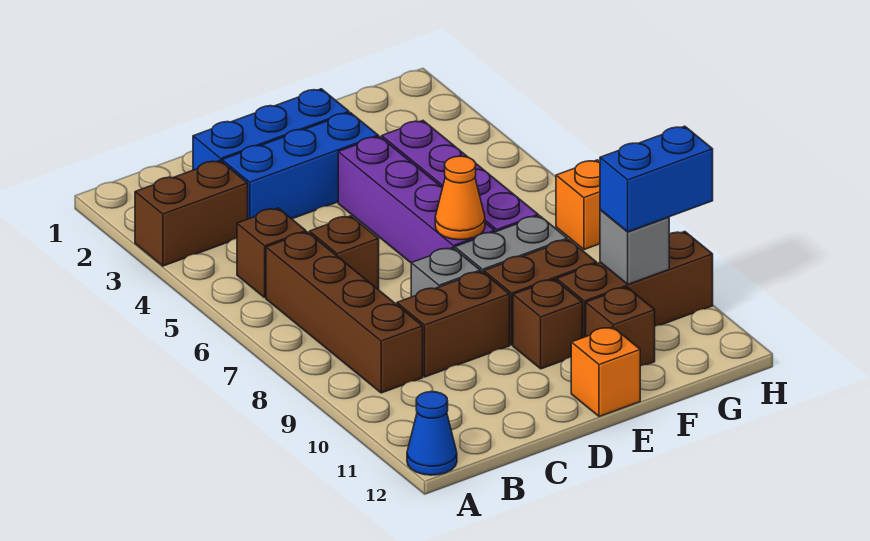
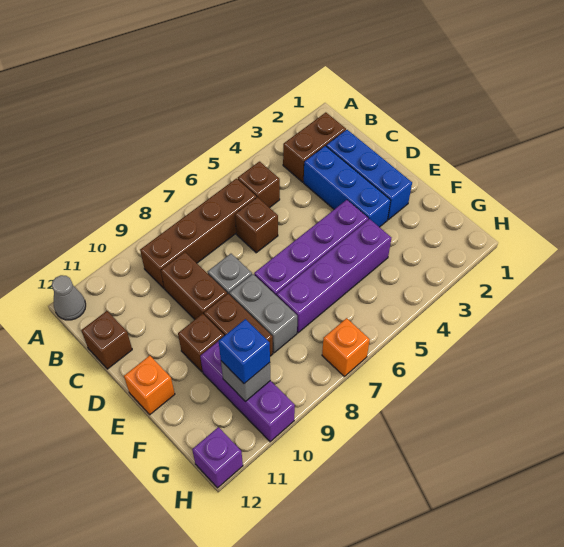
brown brick A3:B3 level 1 -> brown brick B2:B3 level 1
blue cone A12 level 1 -> grey cone A12 level 1
orange cone E7 level 2 -> none
brown brick F10:H10 level 1 -> purple brick F10:H10 level 1
brown brick F11 level 1 -> brown brick C12 level 1
blue brick G10:H10 level 3 -> blue brick G10 level 3
none -> purple brick H12 level 1

